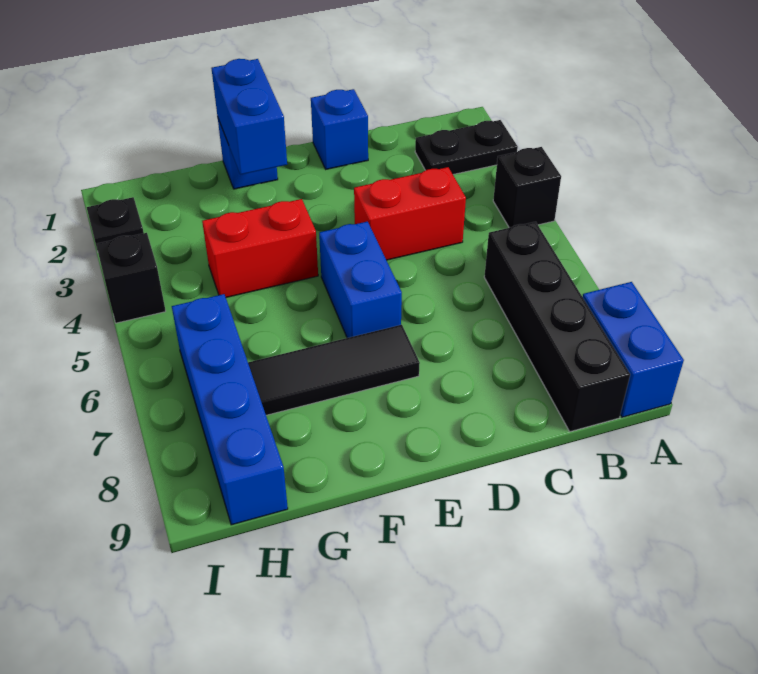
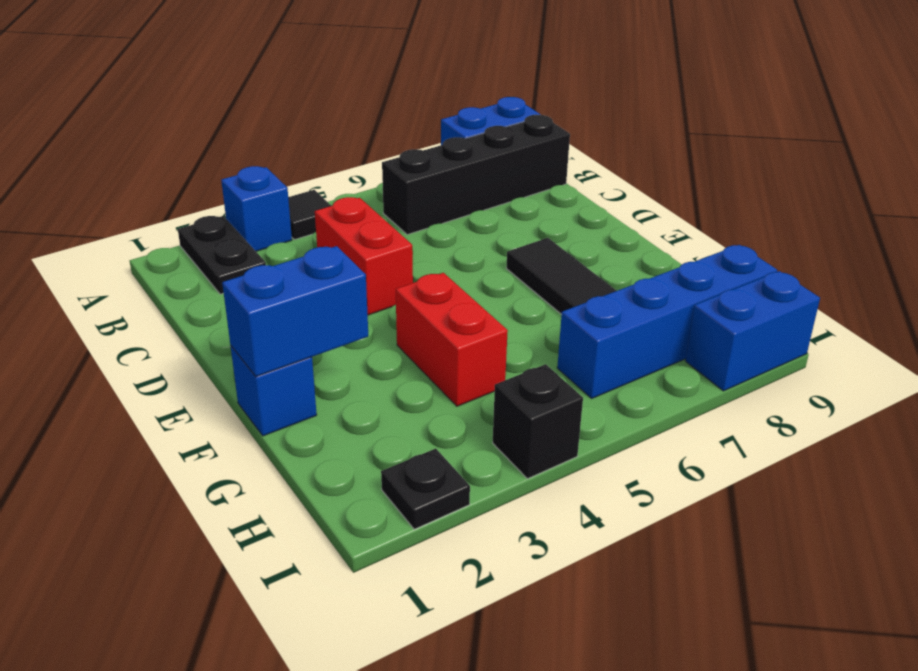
black brick A4 level 1 -> black tile A4 level 1
blue brick D1 level 1 -> blue brick A3 level 1
blue brick E5:E6 level 1 -> blue brick I8:I9 level 1

